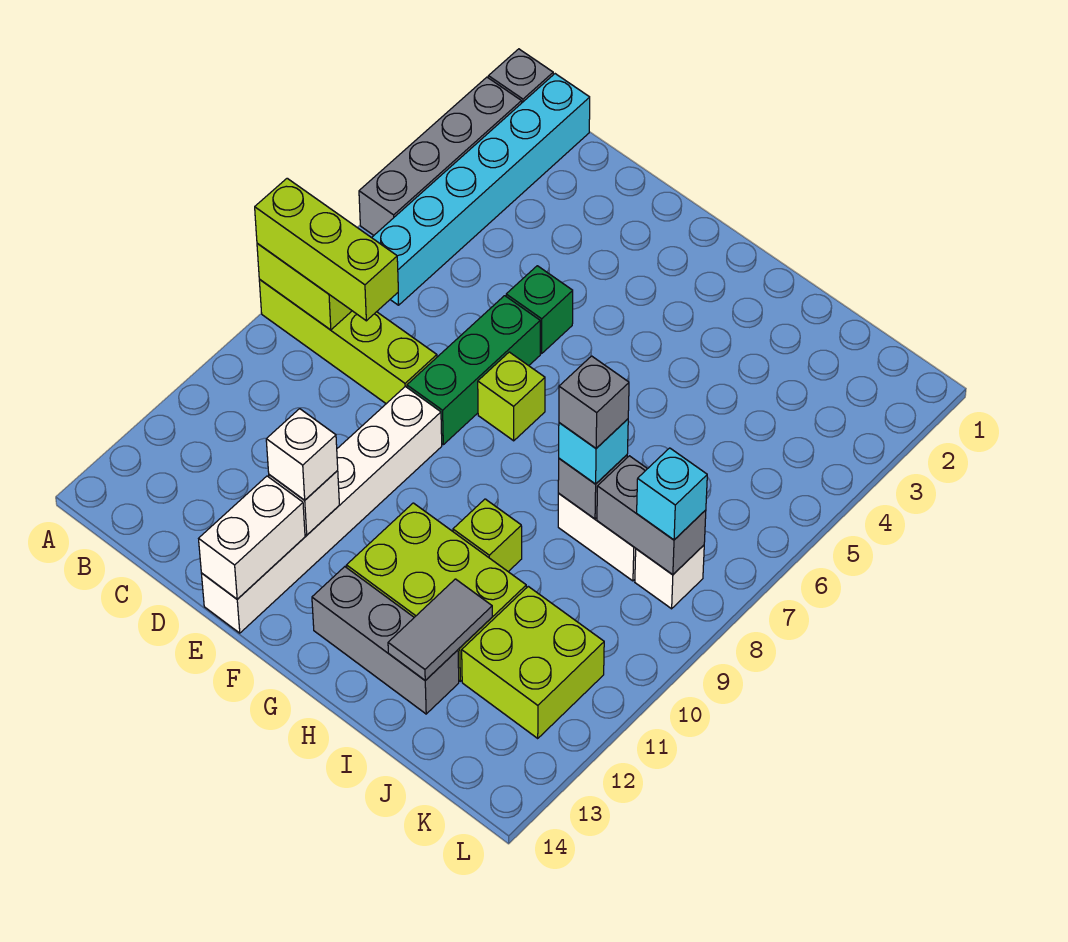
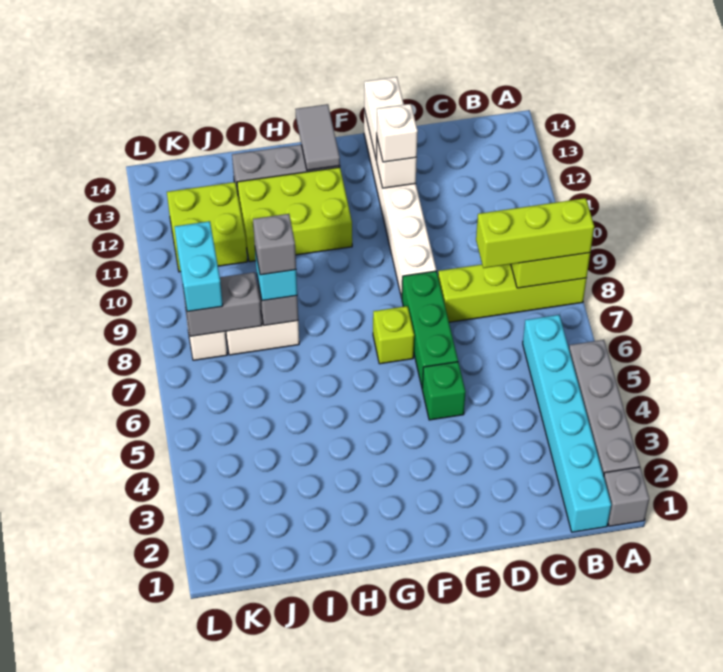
lime brick H10 level 1 -> none
grey tile I12:I13 level 2 -> grey tile G13:G14 level 2
cyan brick K8 level 3 -> cyan brick K8:K9 level 3

